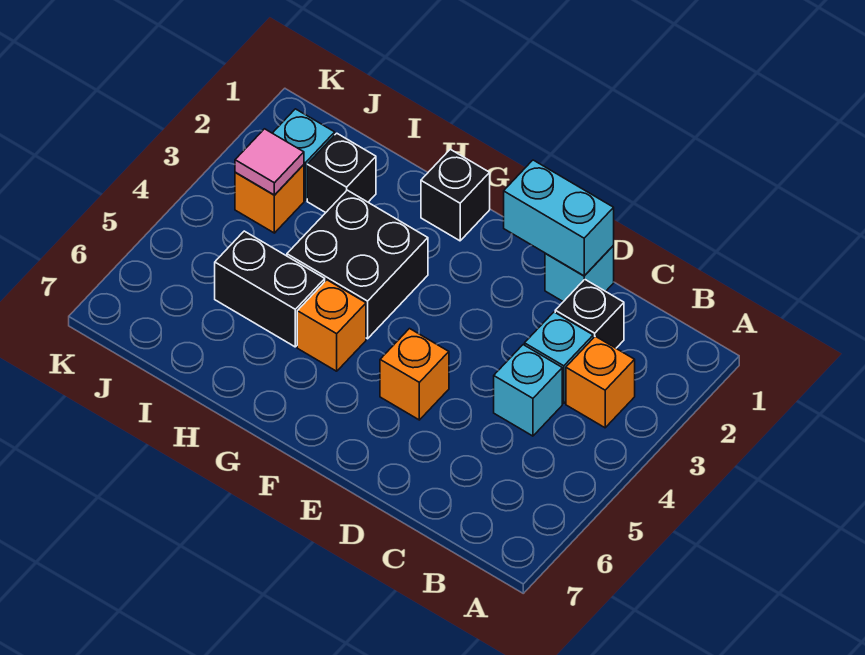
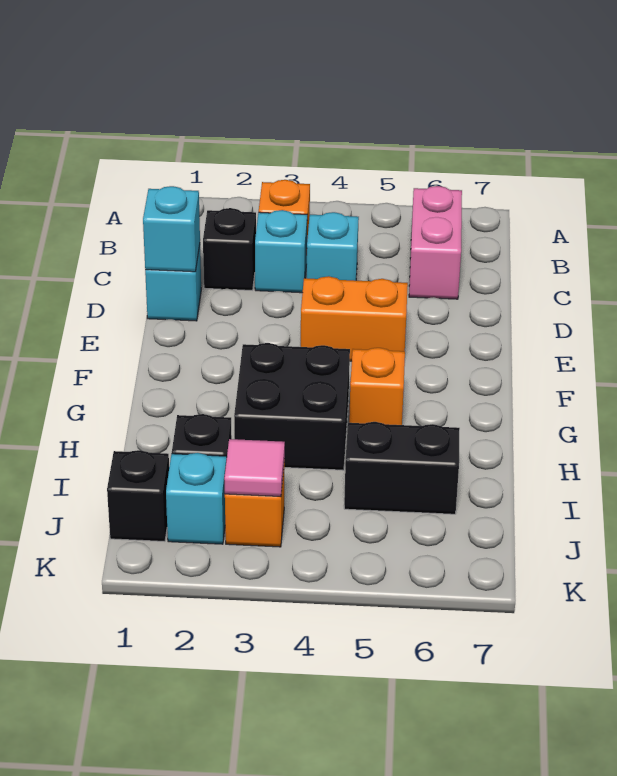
none -> pink brick B6:C6 level 1
cyan brick D1:E1 level 2 -> cyan brick D1 level 2
orange brick E5 level 1 -> orange brick E4:E5 level 1
black brick G1 level 1 -> black brick J1 level 1
black brick H5:I5 level 1 -> black brick I5:I6 level 1

